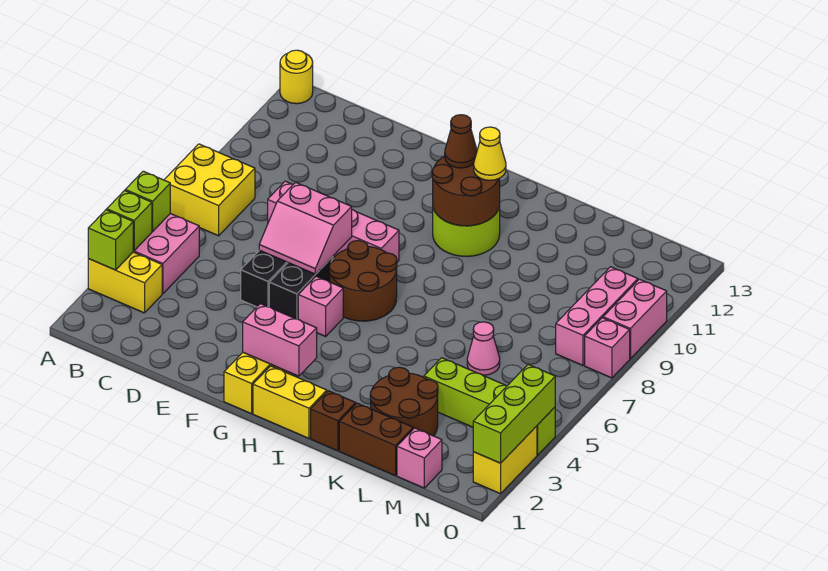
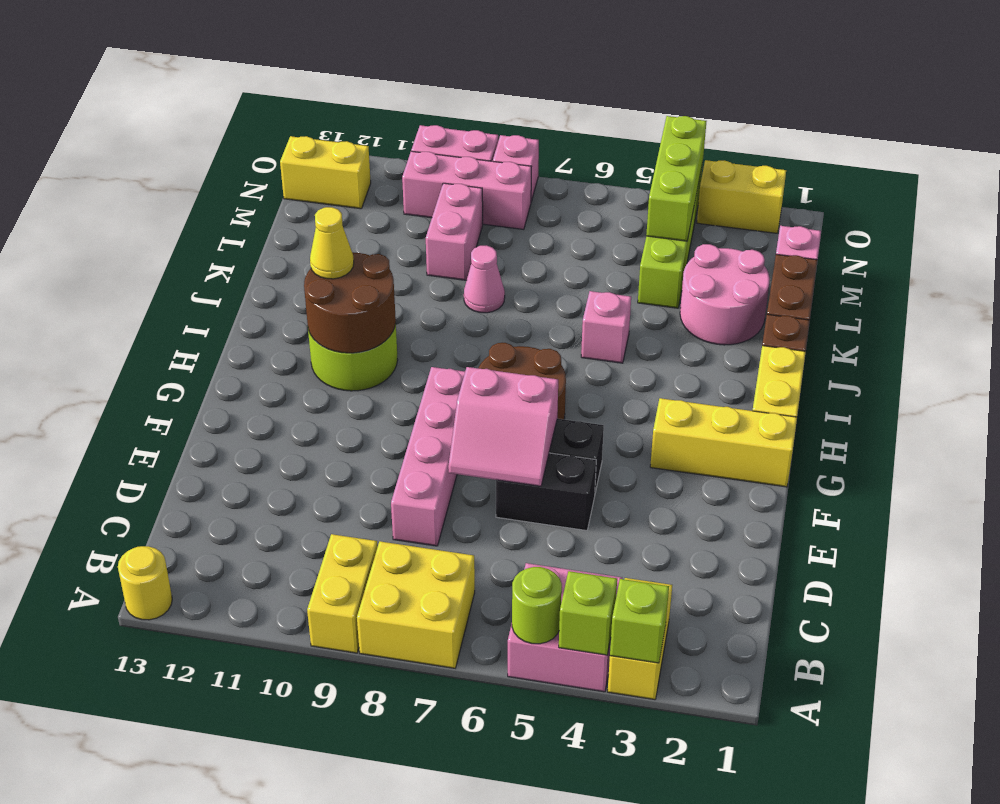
lime brick A5 level 2 -> lime round brick A5 level 2
none -> yellow brick A9:B9 level 1
pink slope E6:F7 level 2 top 7 -> pink slope E6:F7 level 2 top F
pink brick G2:H2 level 2 -> pink brick L9:M9 level 1
pink brick G5 level 1 -> pink brick J5 level 1
brown cone H11 level 3 -> none
brown round brick K2:L3 level 1 -> pink round brick K2:L3 level 1
pink cone L6 level 1 -> pink cone K8 level 1
none -> yellow brick N12:N13 level 1
lime brick O2:O4 level 2 -> lime brick M4:O4 level 2

